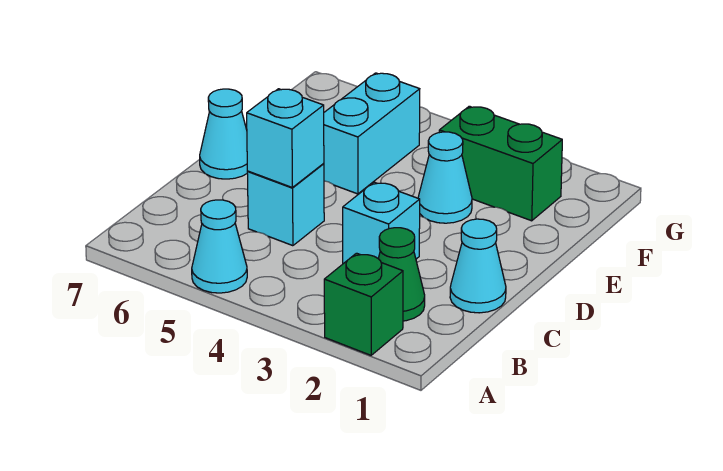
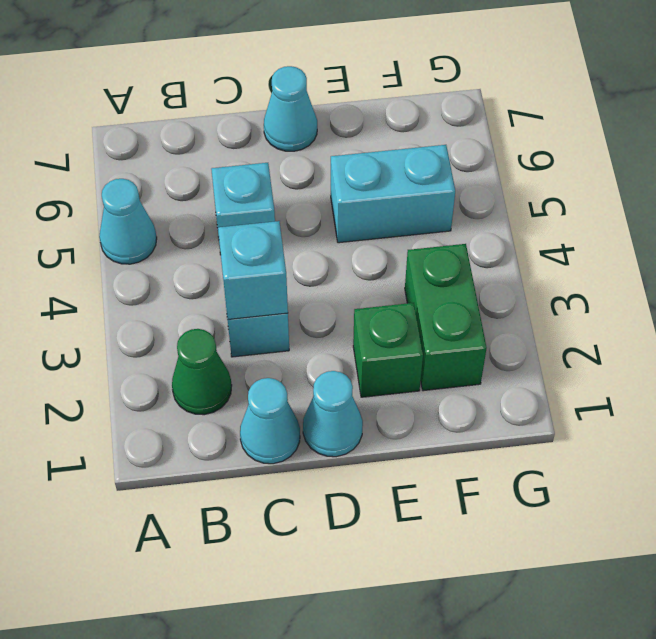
green brick A2 level 1 -> green brick E2 level 1
cyan brick C5 level 2 -> cyan brick C3 level 2
cyan cone E3 level 1 -> cyan cone D1 level 1

